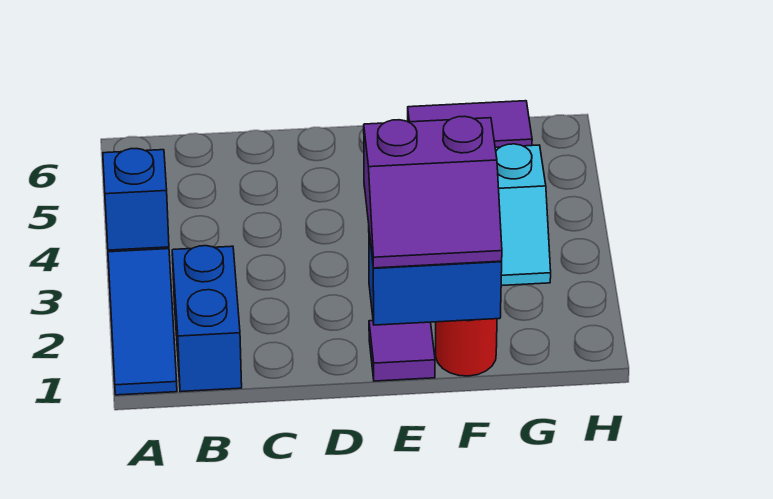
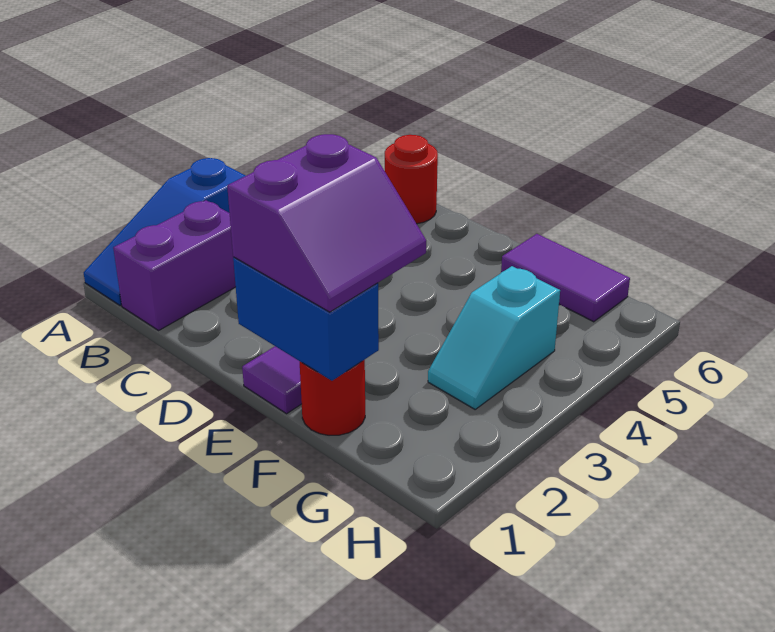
blue brick A3 level 2 -> none
blue brick B1:B2 level 1 -> purple brick B1:B2 level 1
none -> red round brick C6 level 1
purple slope E1:F2 level 3 top 2 -> purple slope E1:F2 level 3 top E

